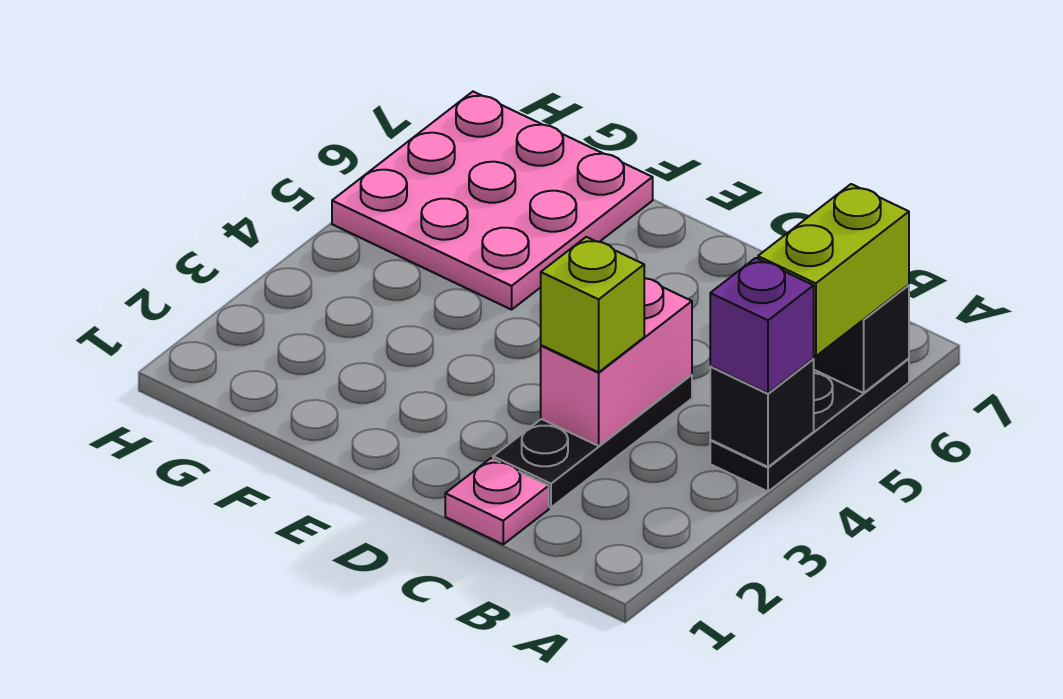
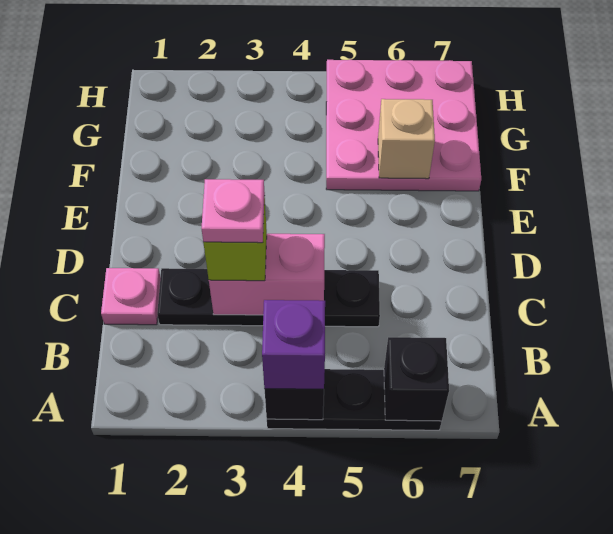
lime brick A5:A6 level 3 -> none
black plate C2:C4 level 1 -> black plate C2:C5 level 1
none -> pink plate C3 level 4
none -> tan brick F6 level 2

